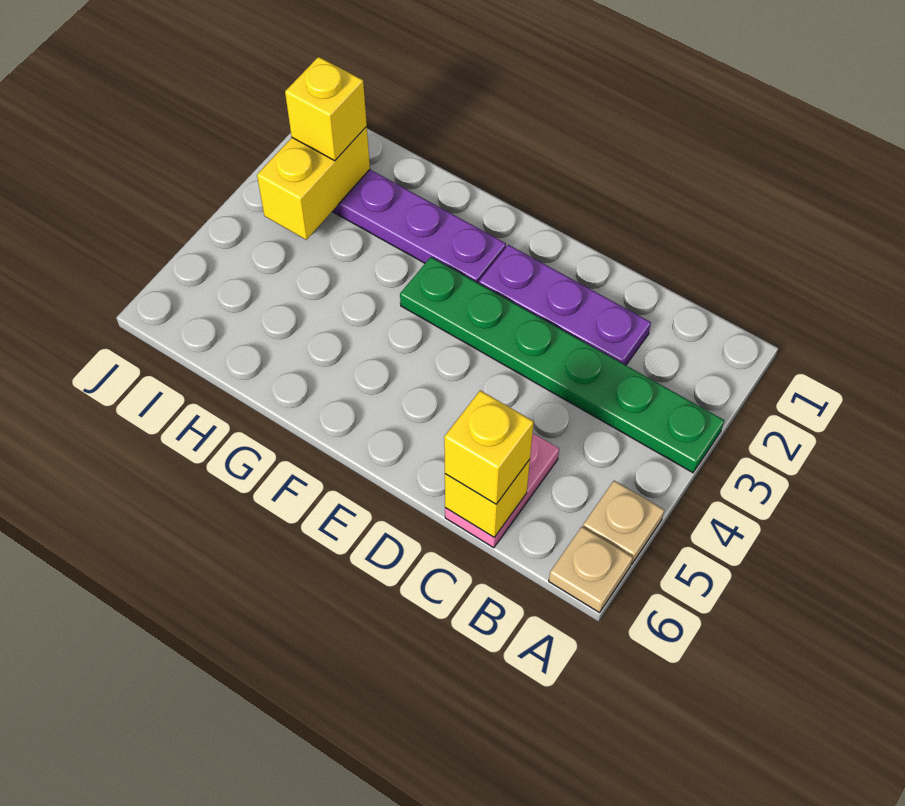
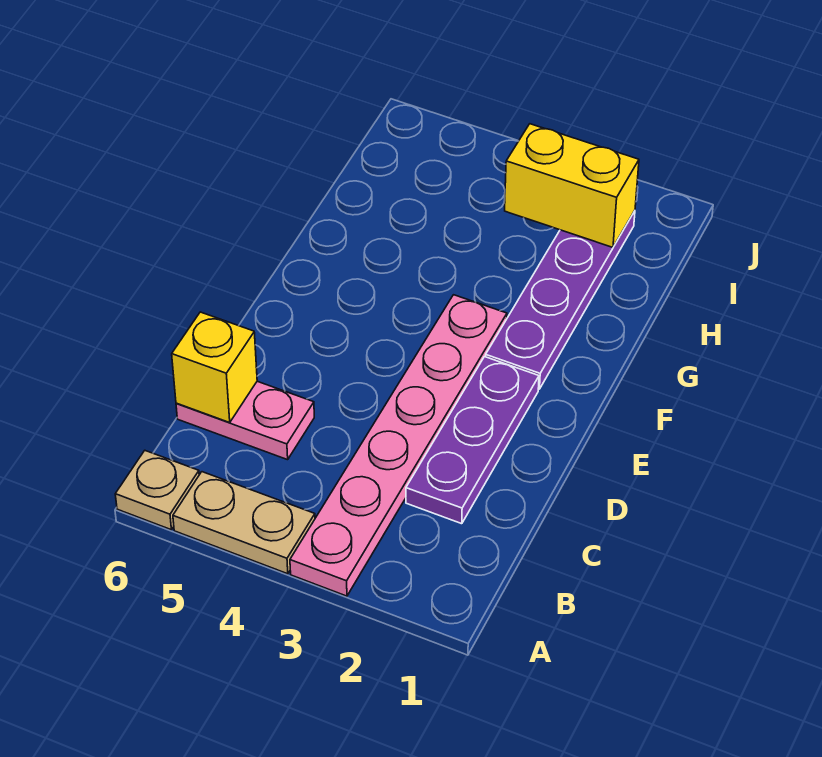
green plate A3:F3 level 1 -> pink plate A3:F3 level 1
tan plate A5 level 1 -> tan plate A4:A5 level 1
yellow brick C6 level 3 -> none
yellow brick I2 level 3 -> none

